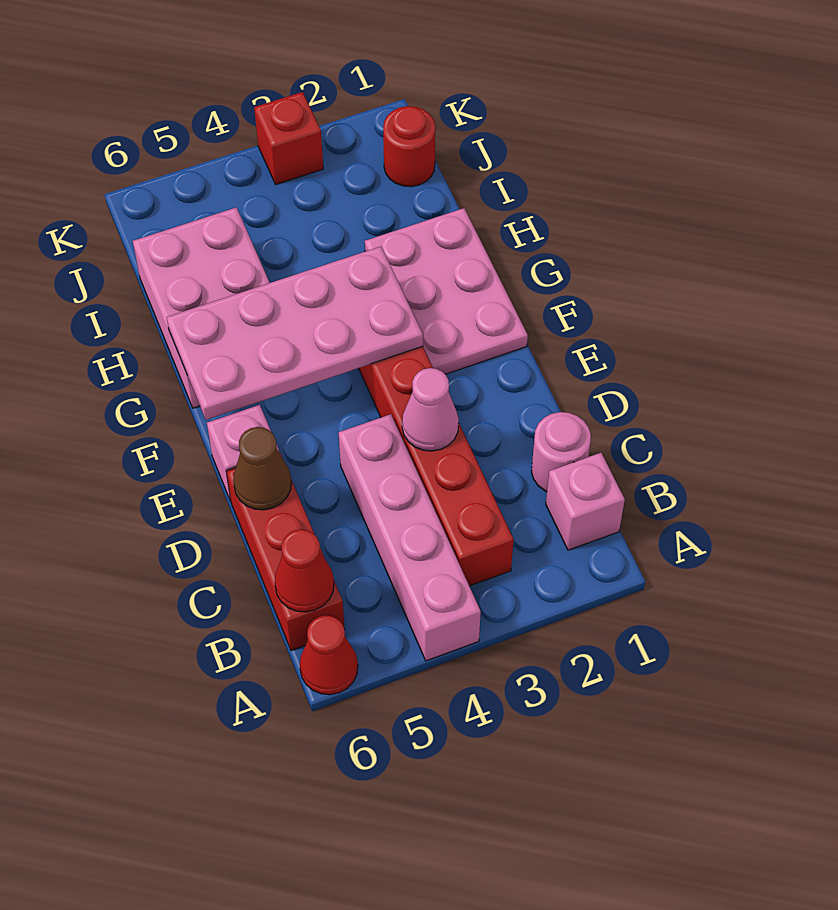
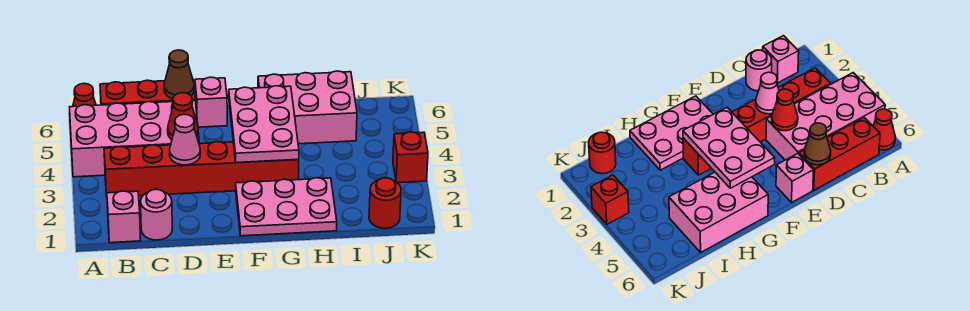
pink brick A4:D4 level 1 -> pink brick A4:D5 level 1
red cone B6 level 2 -> red cone D4 level 2
pink plate F3:G6 level 2 -> pink plate F3:G5 level 2

